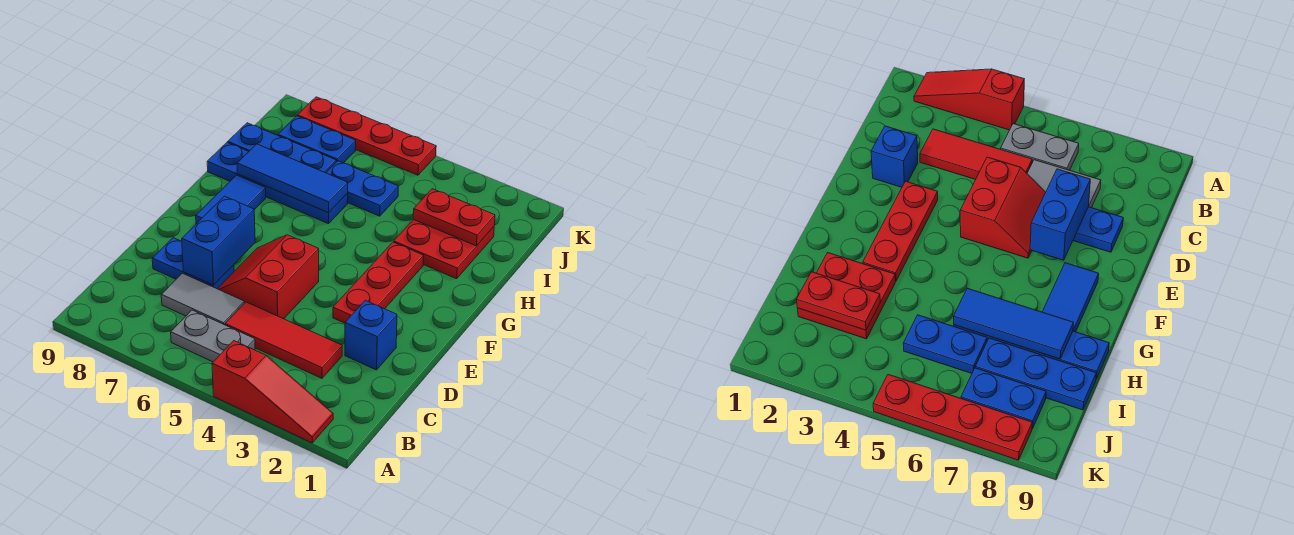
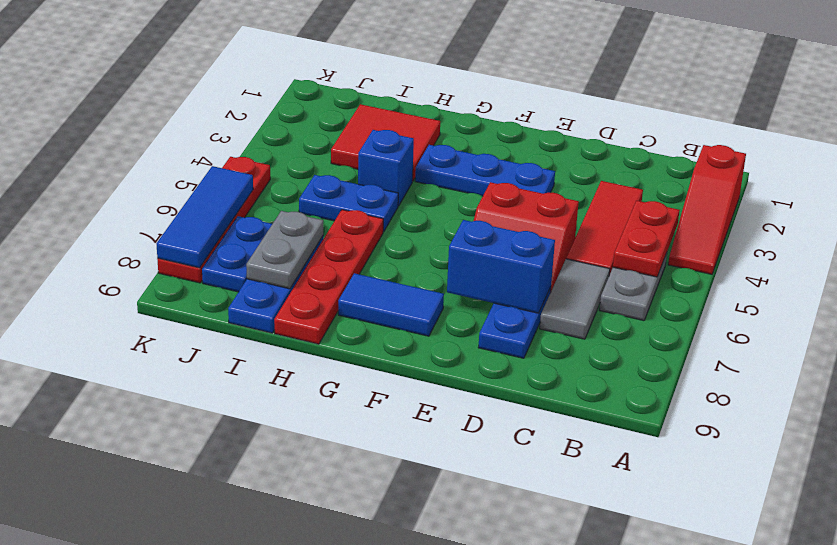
red slope A2:A4 level 1 top 4 -> red slope A2:A4 level 1 top 2
blue brick D2 level 1 -> blue brick H4 level 1
red plate E3:G3 level 1 -> blue plate E3:G3 level 1
red plate H2:I3 level 1 -> red tile H2:I3 level 1
blue plate H6:H9 level 1 -> red plate H6:H9 level 1
blue tile H6:H8 level 2 -> blue tile K6:K8 level 2
red plate I2:I3 level 2 -> red plate B4:B5 level 2
blue plate I5:I6 level 1 -> blue plate H5:I5 level 1
none -> grey plate I7:I8 level 2

